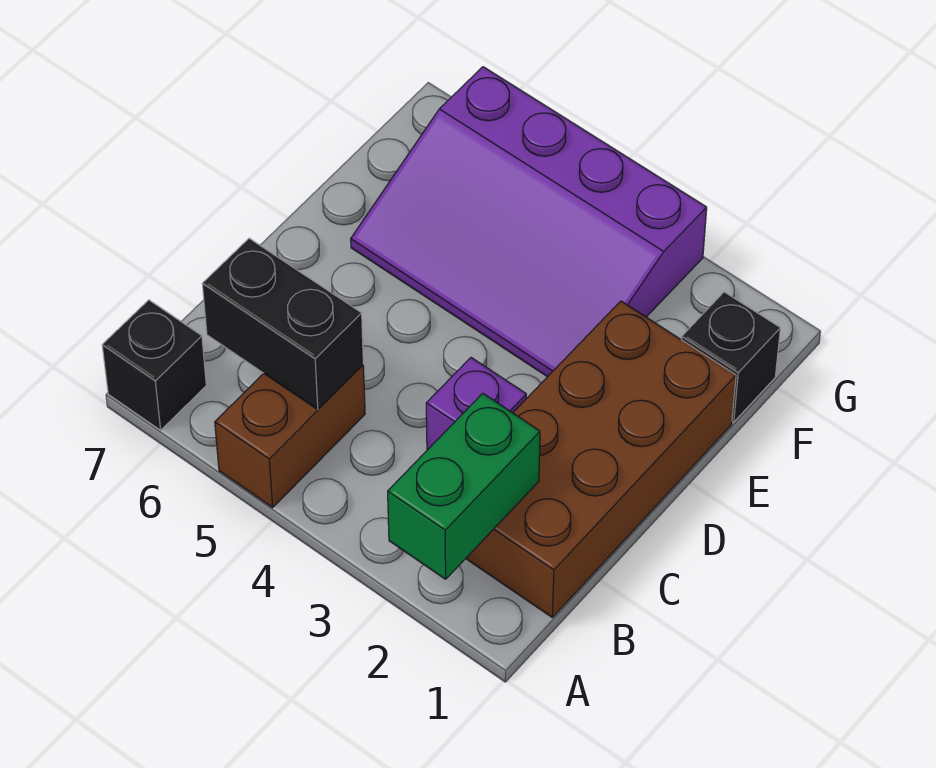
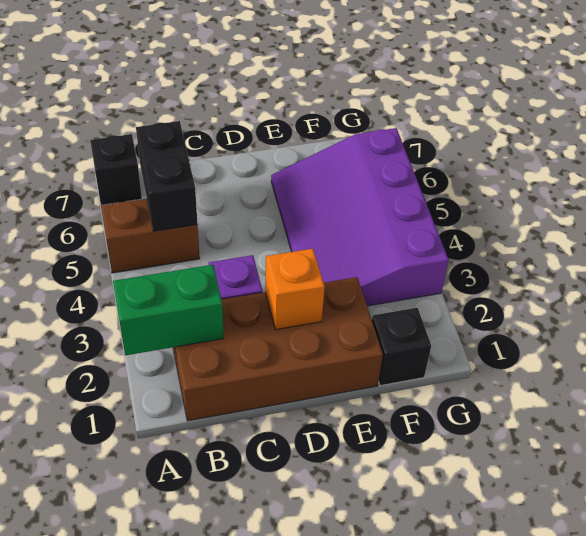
none -> orange brick D2 level 2

